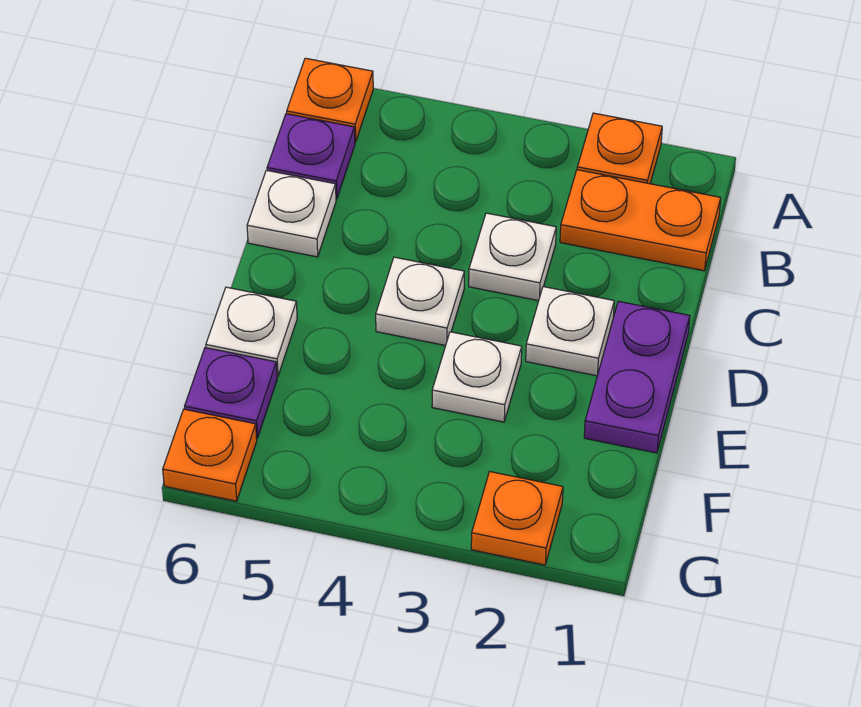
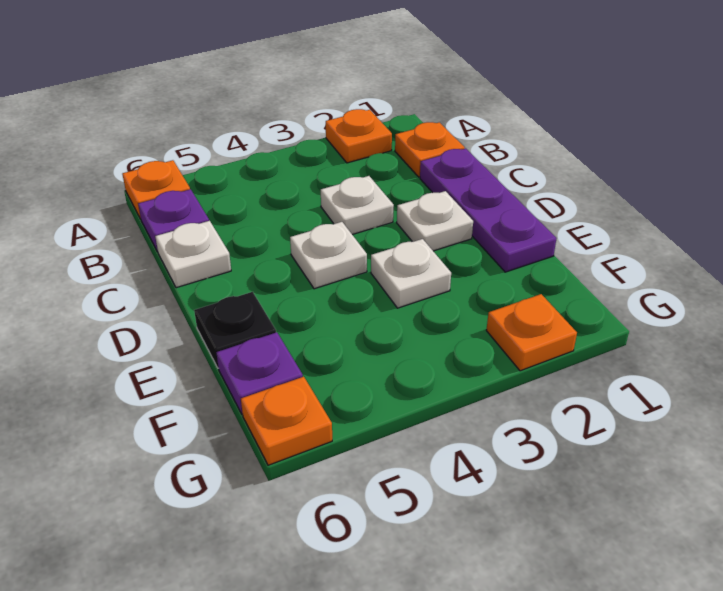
orange plate B1:B2 level 1 -> orange plate B1 level 1
purple plate D1:E1 level 1 -> purple plate C1:E1 level 1
white plate E6 level 1 -> black plate E6 level 1

